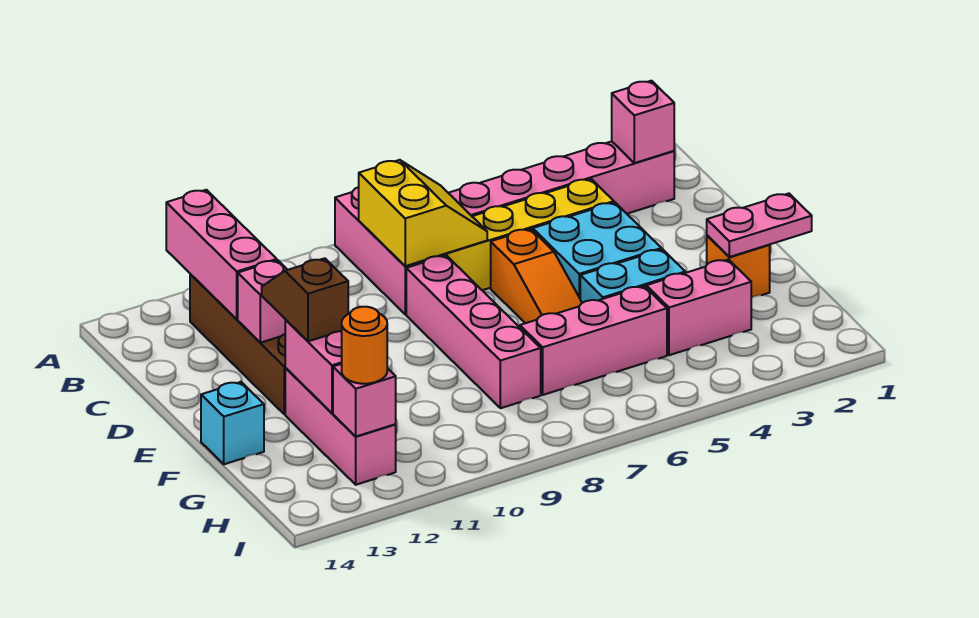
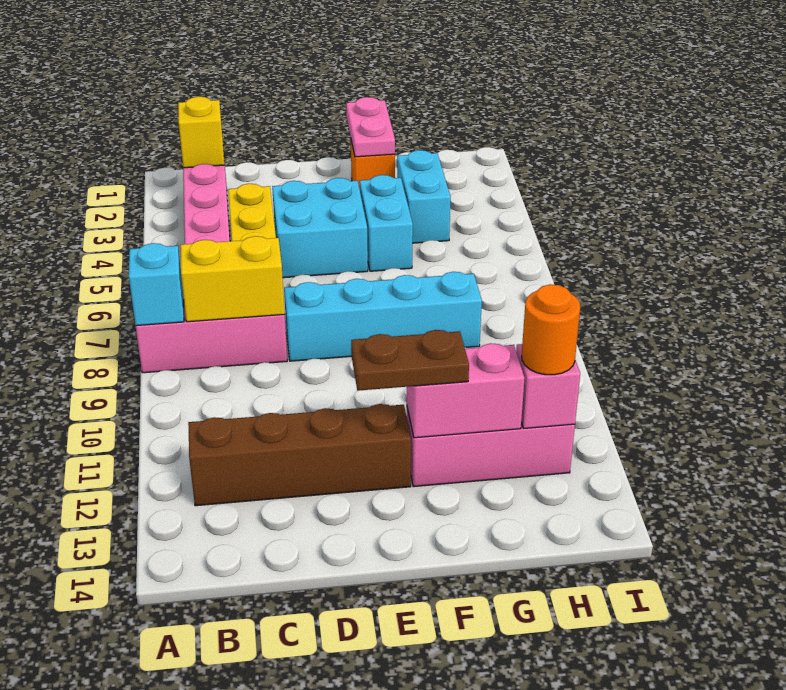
pink brick A12:C12 level 2 -> none
pink brick B2 level 2 -> yellow brick B2 level 2
orange slope D6:F6 level 1 top D -> none
pink brick D8:G8 level 1 -> cyan brick D8:G8 level 1
pink brick D12 level 2 -> none
brown slope E12:F12 level 3 top F -> brown plate E12:F12 level 3
cyan brick F14 level 1 -> cyan brick A8 level 2
pink brick G3:G4 level 1 -> cyan brick G3:G4 level 1
pink brick G5:G7 level 1 -> none

